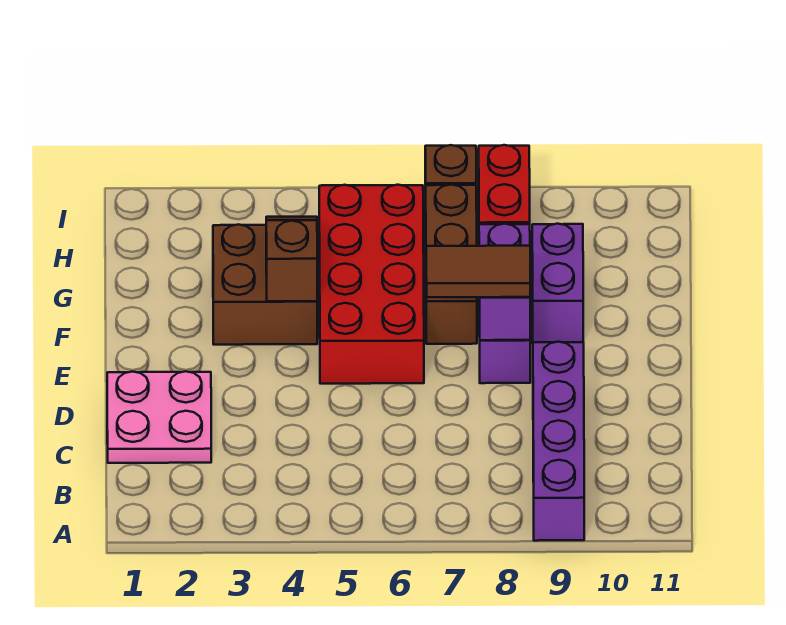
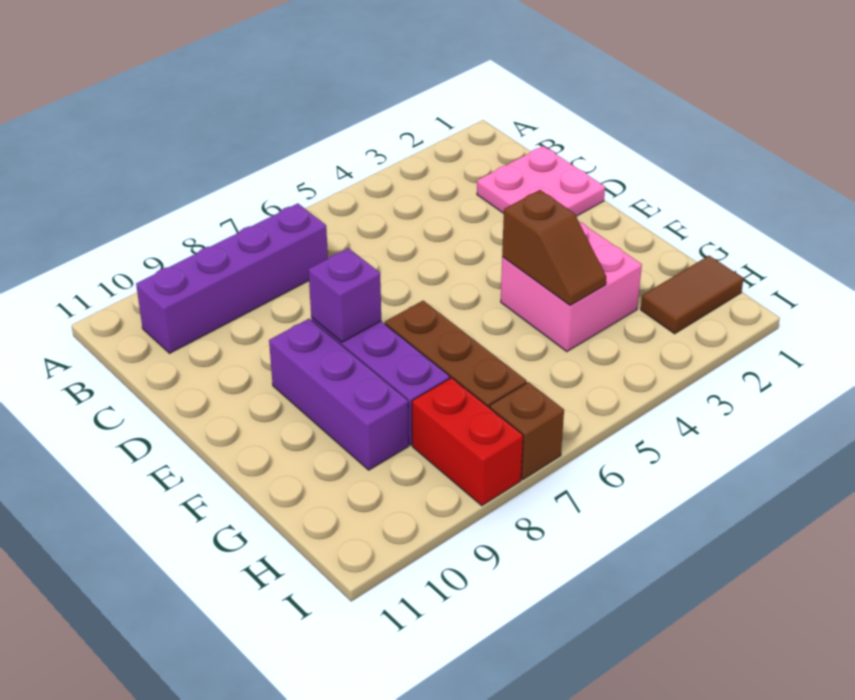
purple brick A9:D9 level 1 -> purple brick B7:B10 level 1
red brick E5:H6 level 1 -> none
brown tile E7:E8 level 3 -> brown tile H1:H2 level 1
brown brick F3:G4 level 1 -> pink brick F3:G4 level 1
purple brick F9:G9 level 1 -> purple brick E9:G9 level 1

